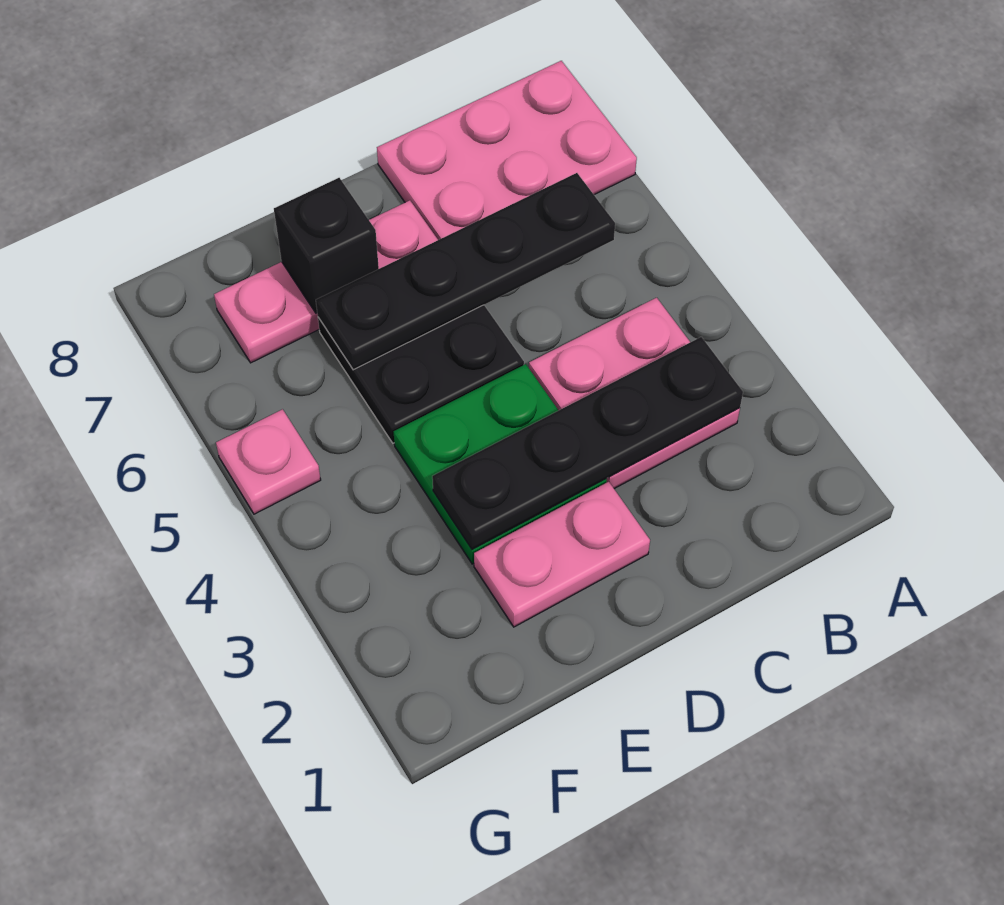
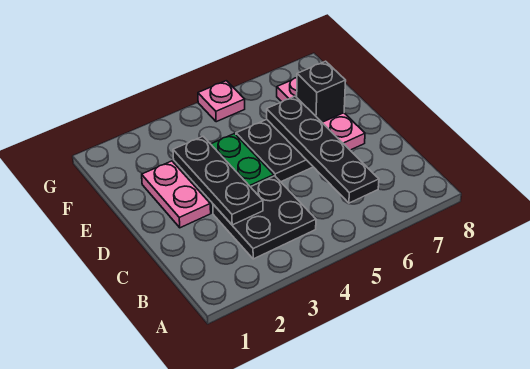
pink plate A7:C8 level 1 -> none
pink plate B3:C4 level 1 -> black plate B3:C4 level 1
black plate B3:E3 level 2 -> black plate C3:E3 level 2

